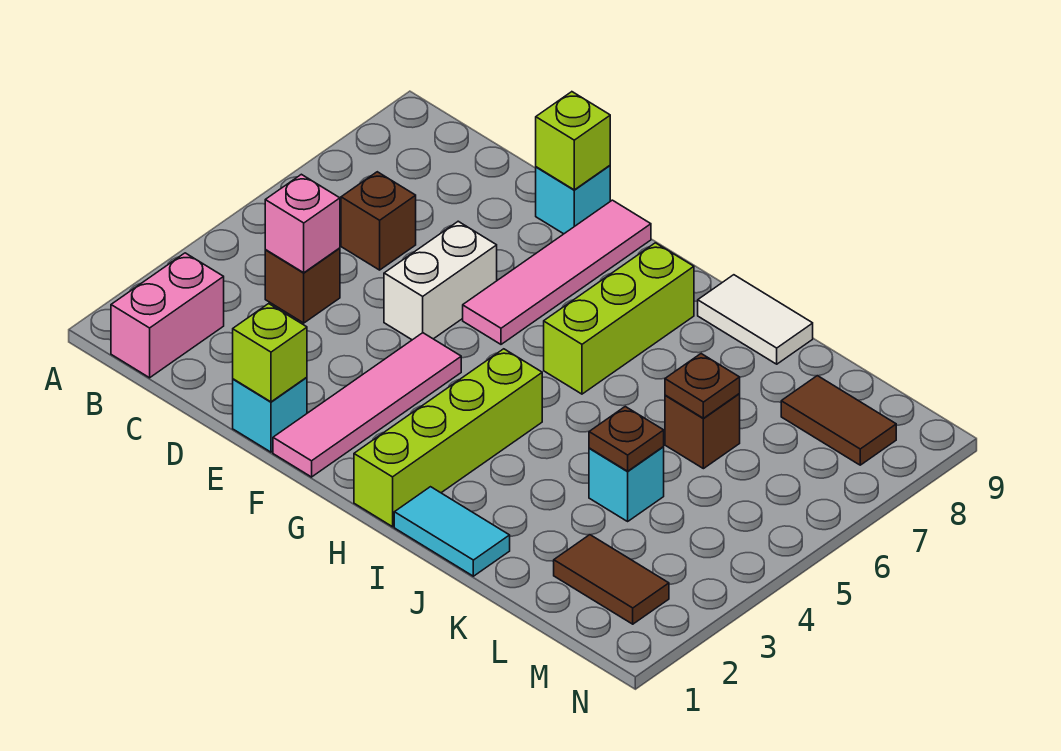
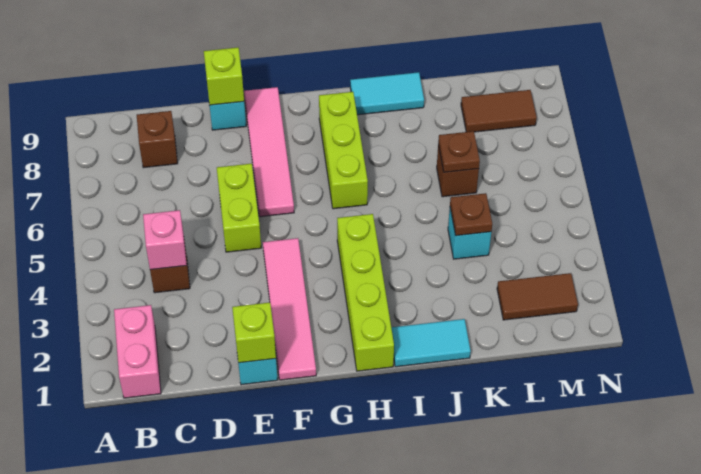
brown brick C6 level 1 -> brown brick C8 level 1
white brick E5:E6 level 1 -> lime brick E5:E6 level 1
white tile I9:J9 level 1 -> cyan tile I9:J9 level 1

